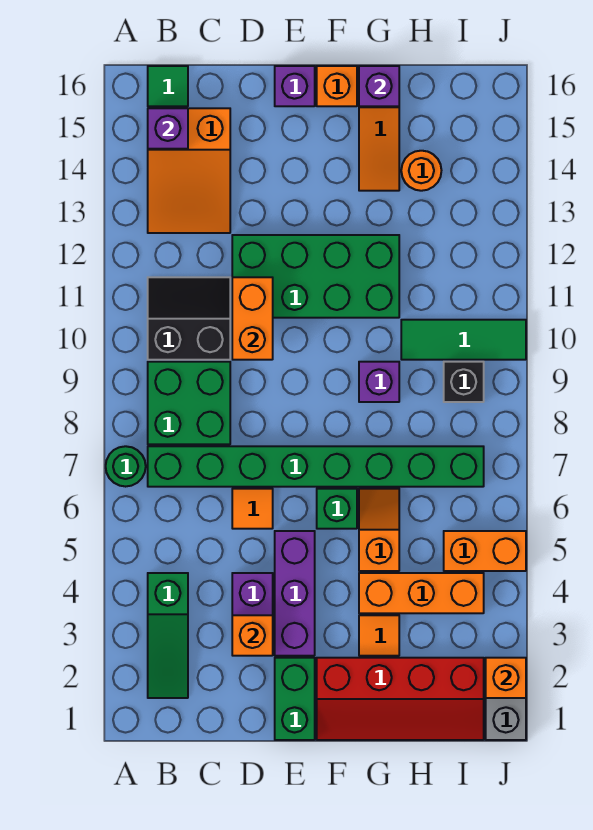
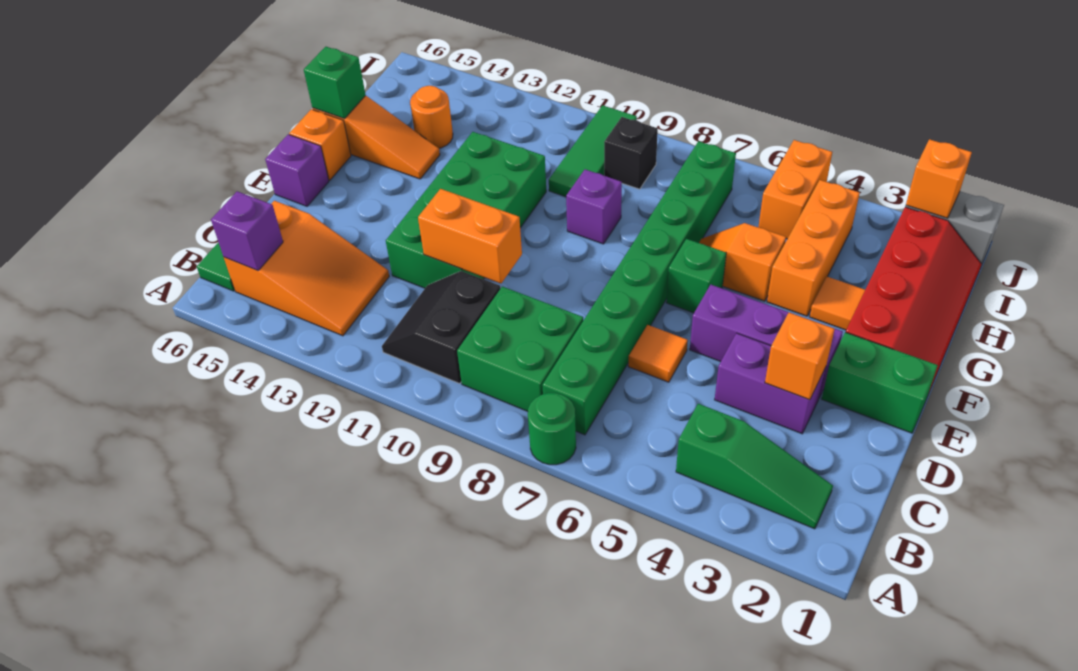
purple brick G16 level 2 -> green brick G16 level 2

